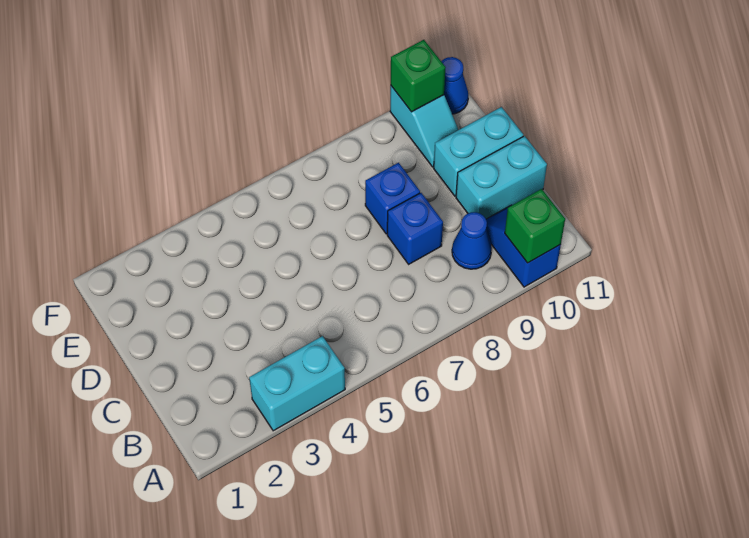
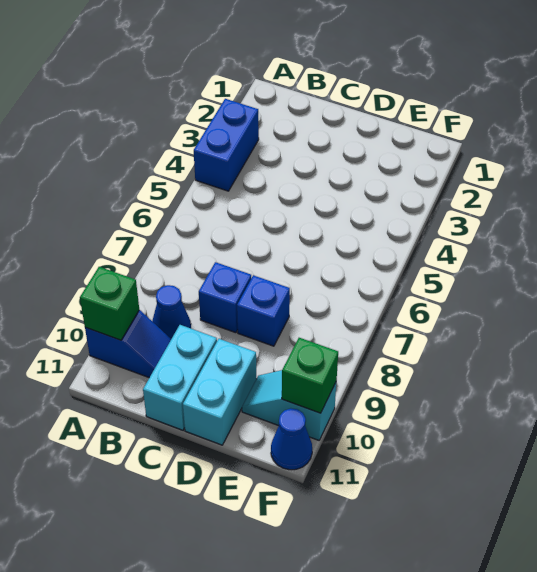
cyan brick A3:A4 level 1 -> blue brick A3:A4 level 1

